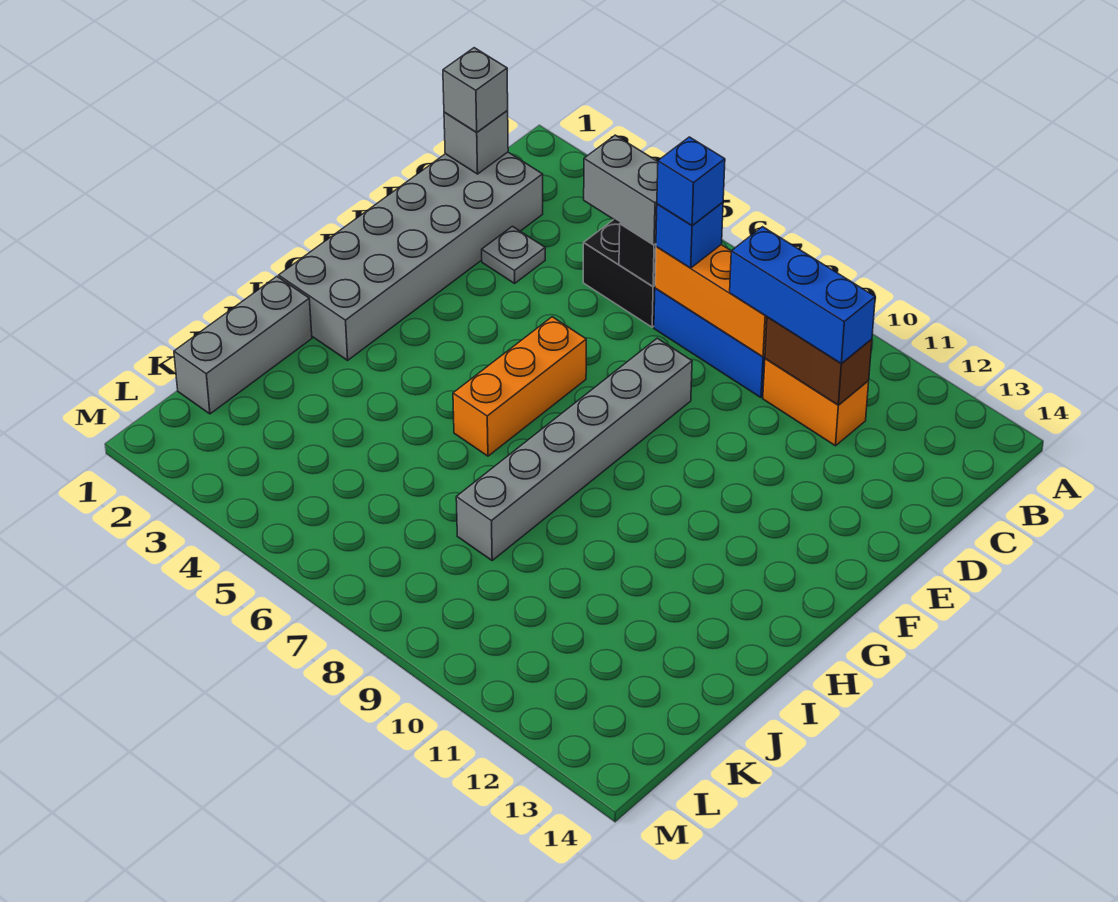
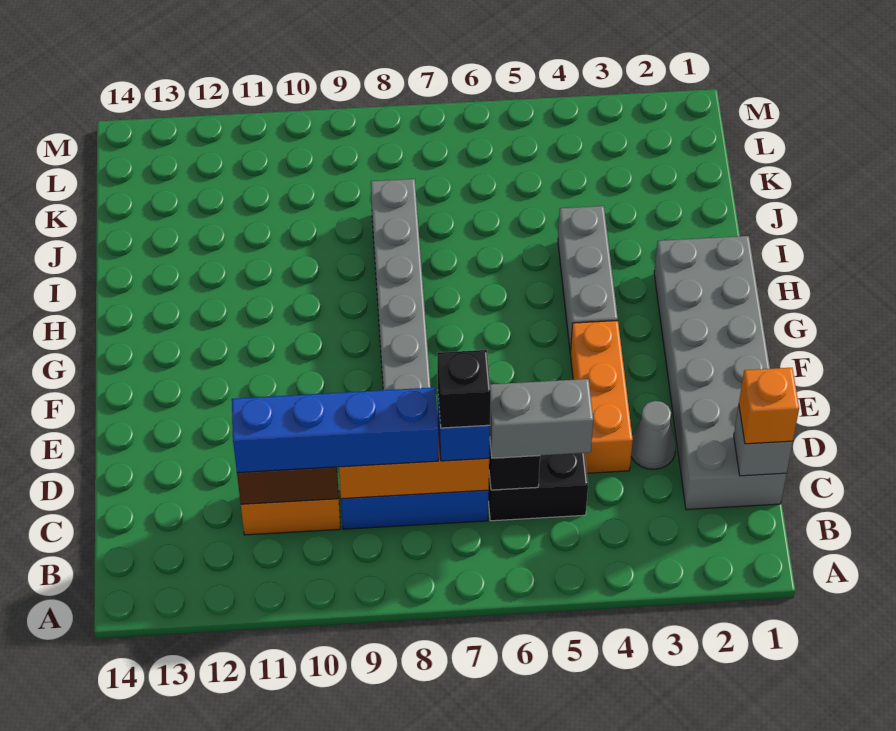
grey brick C1 level 3 -> orange brick C1 level 3
blue brick C7 level 4 -> black brick C7 level 4
blue brick C9:C11 level 3 -> blue brick C8:C11 level 3
grey plate D3 level 1 -> grey cone D3 level 1
orange brick F6:H6 level 1 -> orange brick D4:F4 level 1
grey brick I1:K1 level 1 -> grey brick G4:I4 level 1

